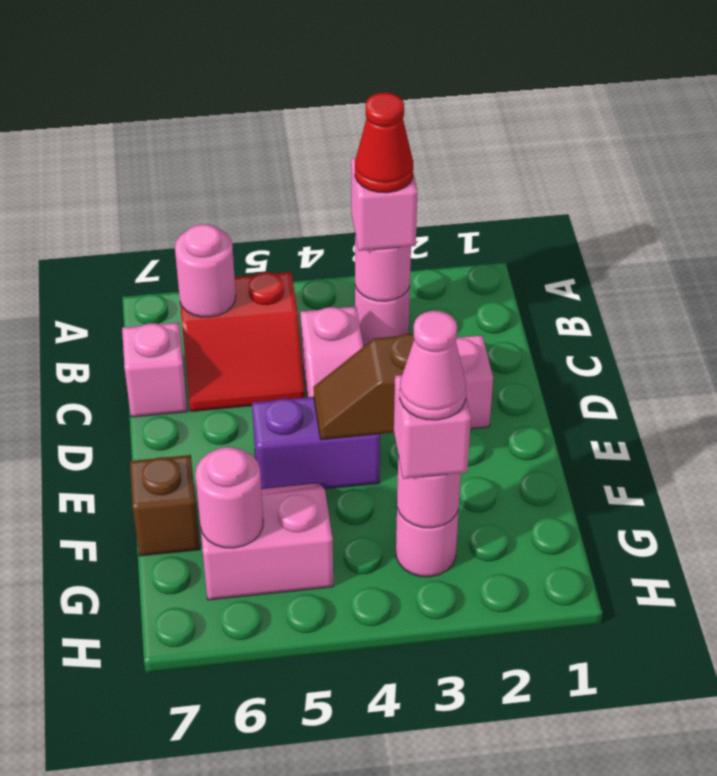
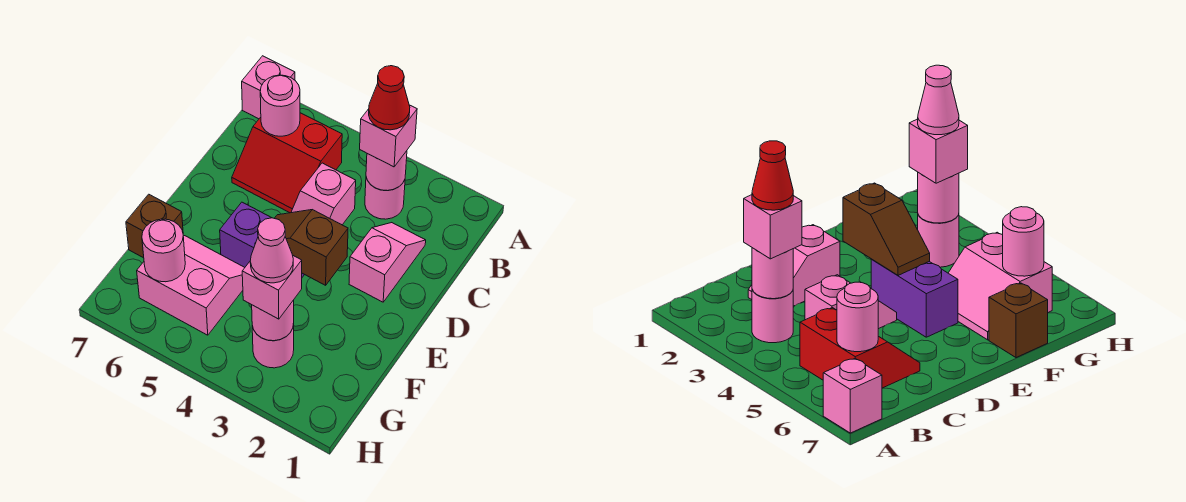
pink brick C7 level 1 -> pink brick A7 level 1

